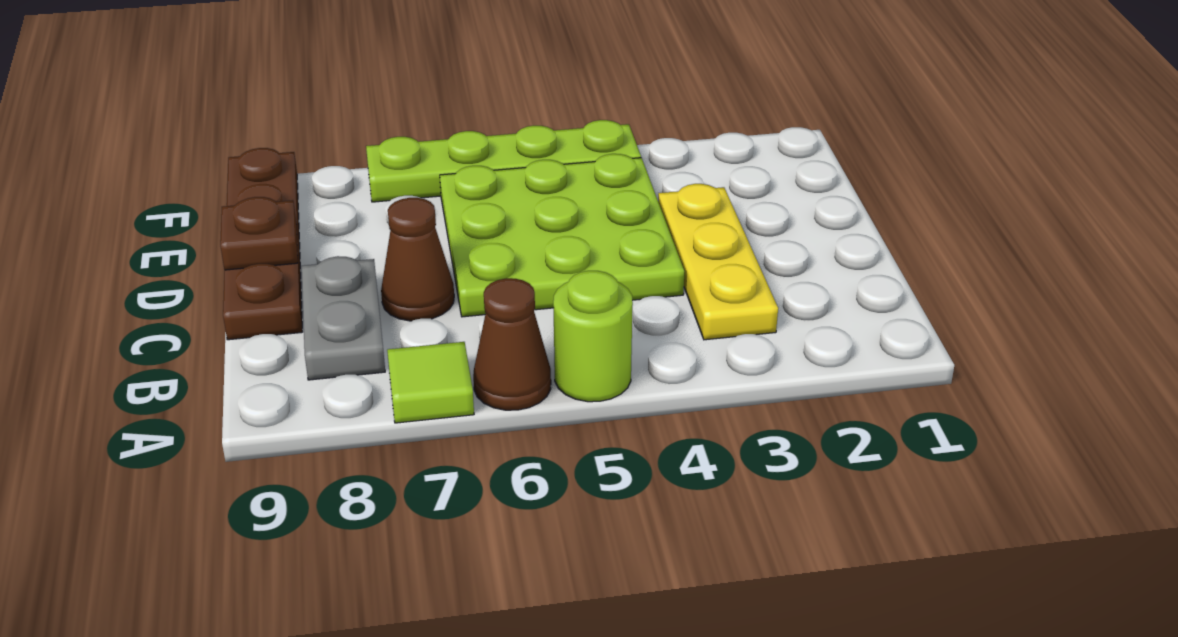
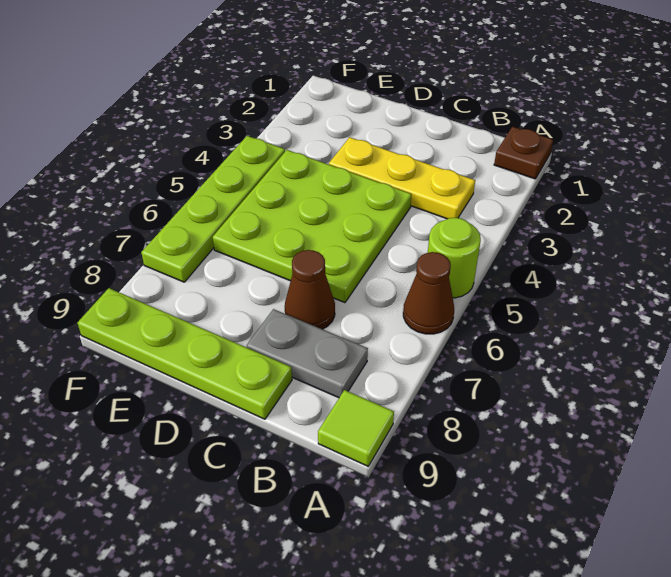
lime tile A7 level 1 -> lime tile A9 level 1
brown plate C9:F9 level 1 -> lime plate C9:F9 level 1
brown plate D9 level 2 -> brown plate A1 level 1

